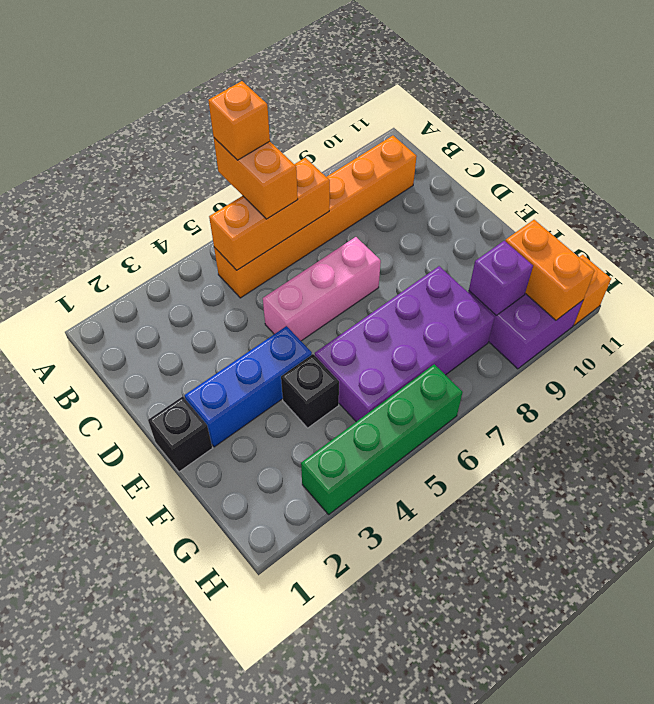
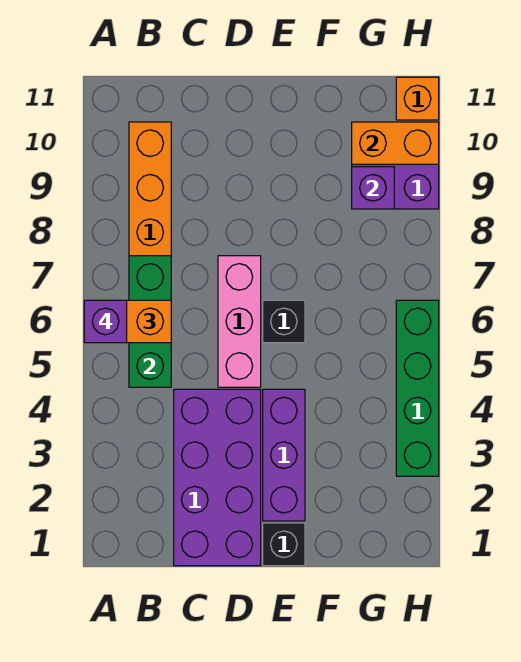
orange brick A6 level 4 -> purple brick A6 level 4
orange brick B5:B7 level 2 -> green brick B5:B7 level 2
blue brick E2:E4 level 1 -> purple brick E2:E4 level 1
black brick F4 level 1 -> black brick E6 level 1
purple brick F5:G8 level 1 -> purple brick C1:D4 level 1

